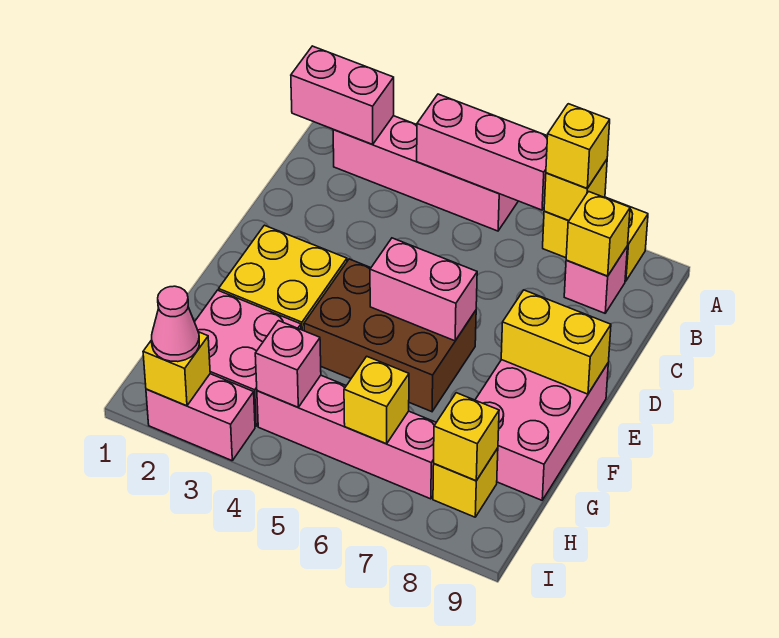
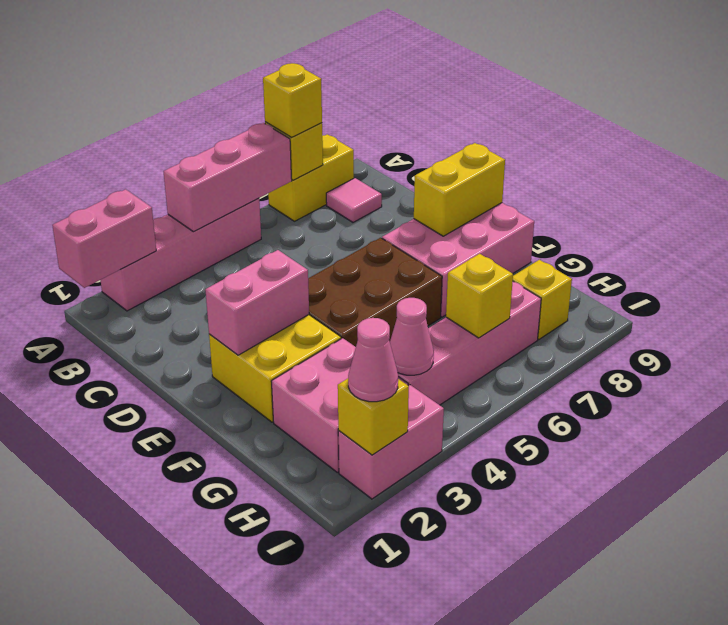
pink brick B8 level 1 -> pink tile B8 level 1
yellow brick B8 level 2 -> none
pink brick E5:E6 level 2 -> pink brick E2:E3 level 2
pink brick E8:G9 level 1 -> pink brick E7:F9 level 1
pink brick H4 level 2 -> pink cone H4 level 2
yellow brick H8 level 2 -> none

